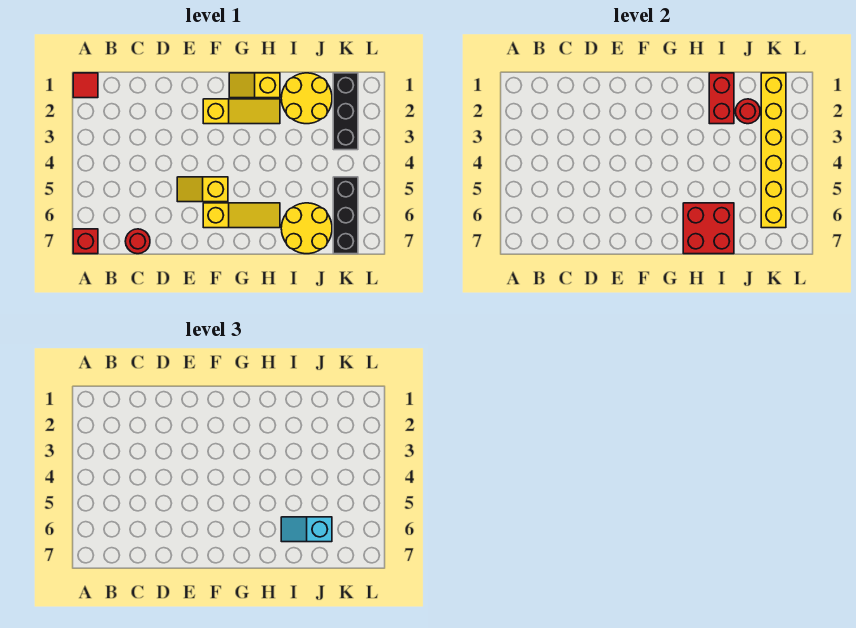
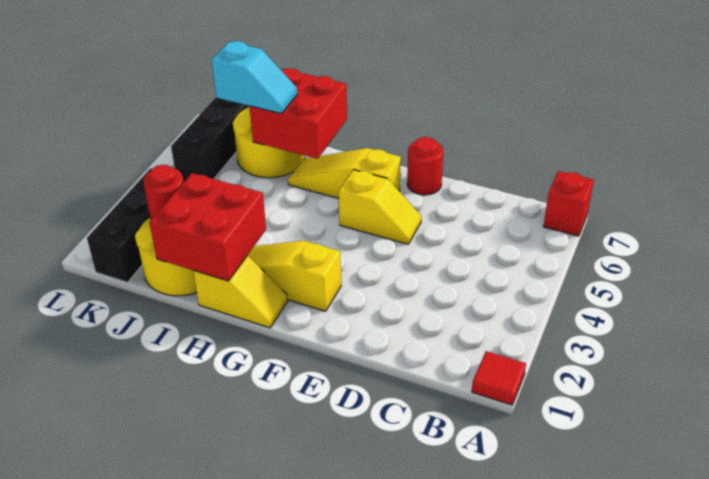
red round brick C7 level 1 -> red round brick E7 level 1
red brick I1:I2 level 2 -> red brick H1:I2 level 2
yellow brick K1:K6 level 2 -> none

